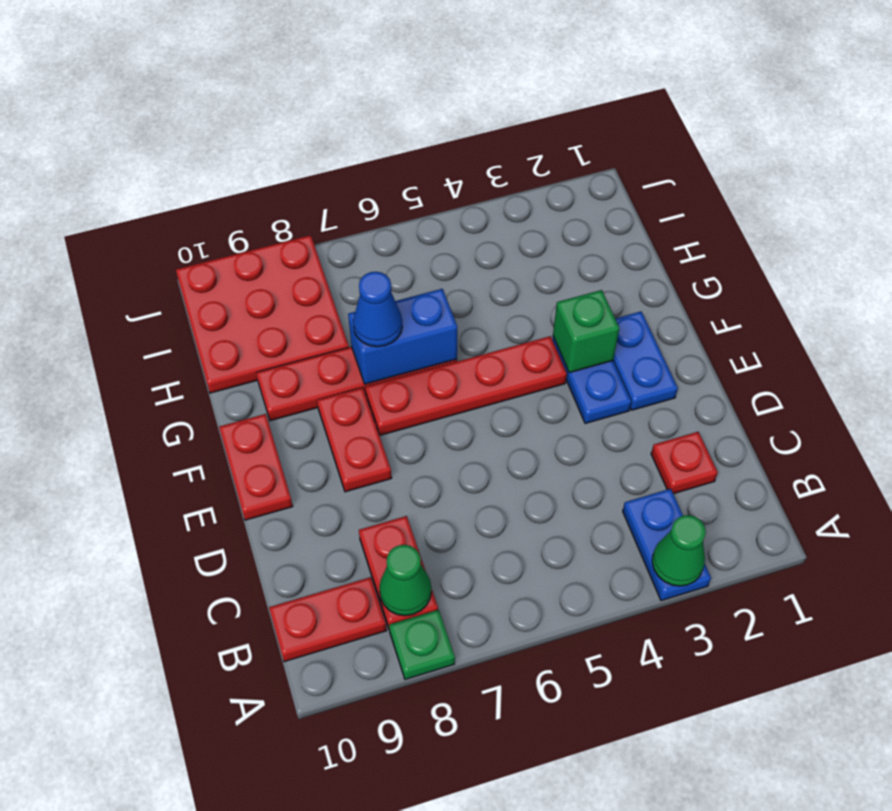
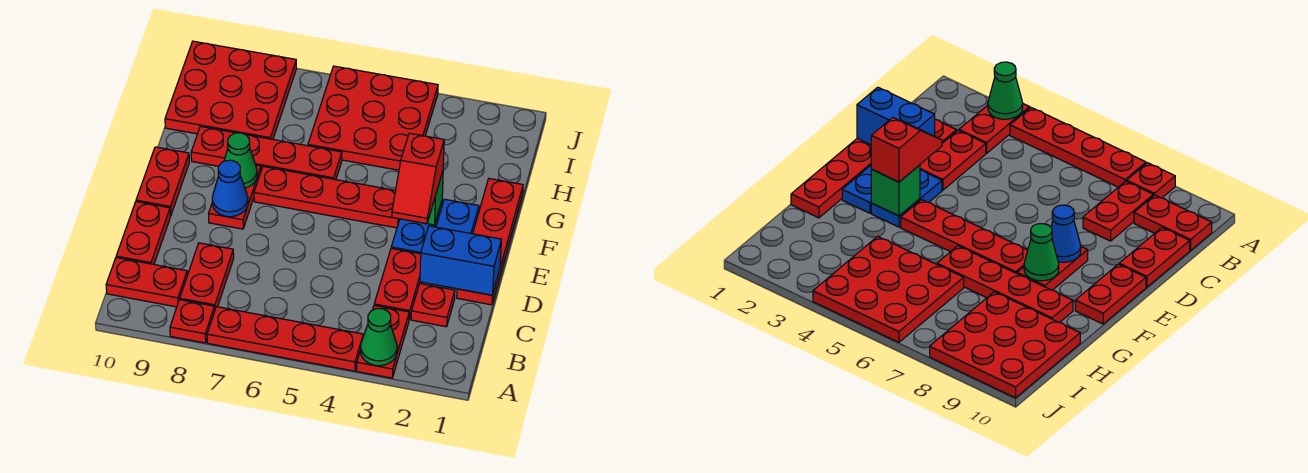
blue plate A3:B3 level 1 -> red plate A3:B3 level 1
none -> red plate A4:A7 level 1
green plate A8 level 1 -> red plate A8 level 1
green cone B8 level 2 -> green cone F8 level 2
none -> red plate C3:D3 level 1
none -> red plate C10:D10 level 1
none -> red plate D1:G1 level 1
none -> red slope E3:F3 level 3 top F
blue brick G6:G7 level 2 -> blue brick D1:D2 level 2
blue cone G7 level 3 -> blue cone E8 level 2
none -> red plate H4:J6 level 1

